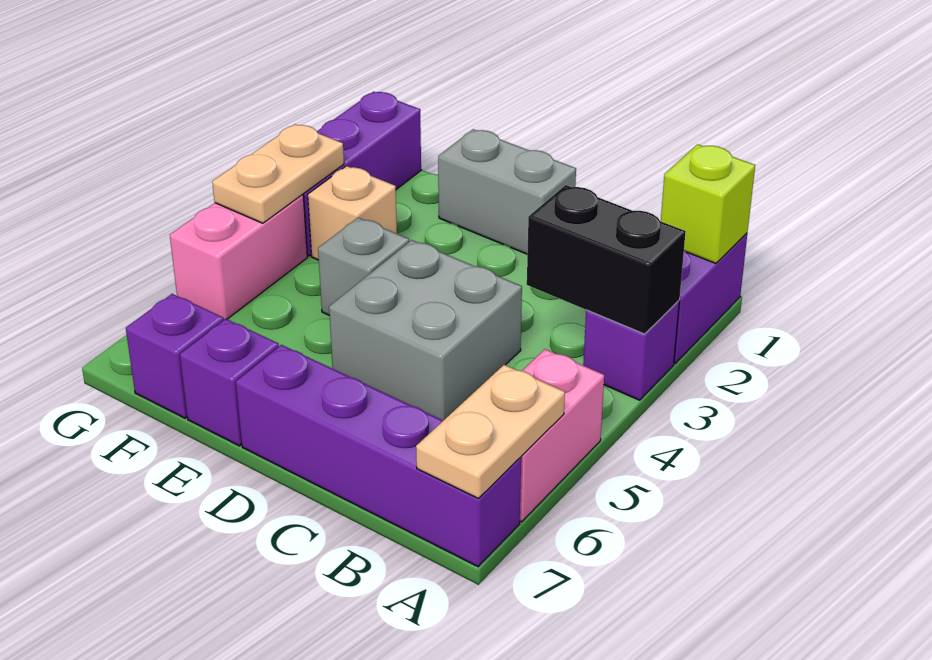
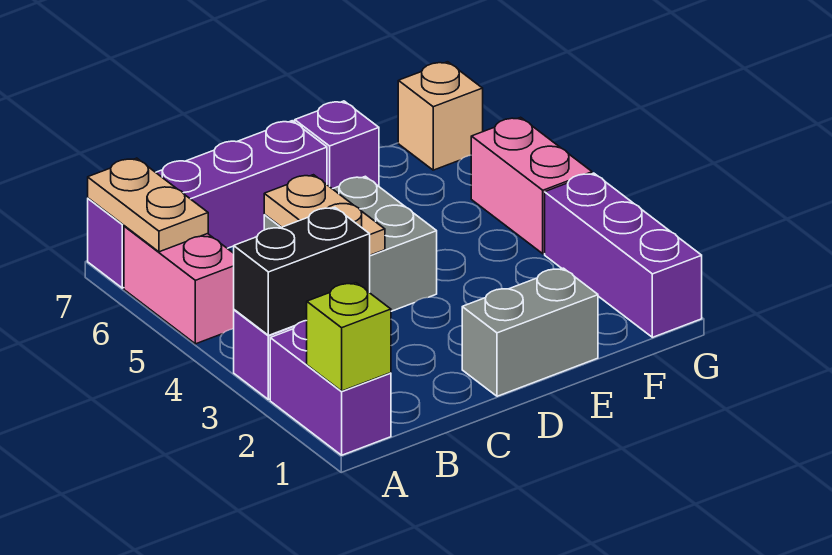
grey brick E4 level 1 -> none
tan brick F3 level 1 -> tan brick G7 level 1
purple brick F7 level 1 -> none
tan plate G3:G4 level 2 -> tan plate C4:C5 level 2

